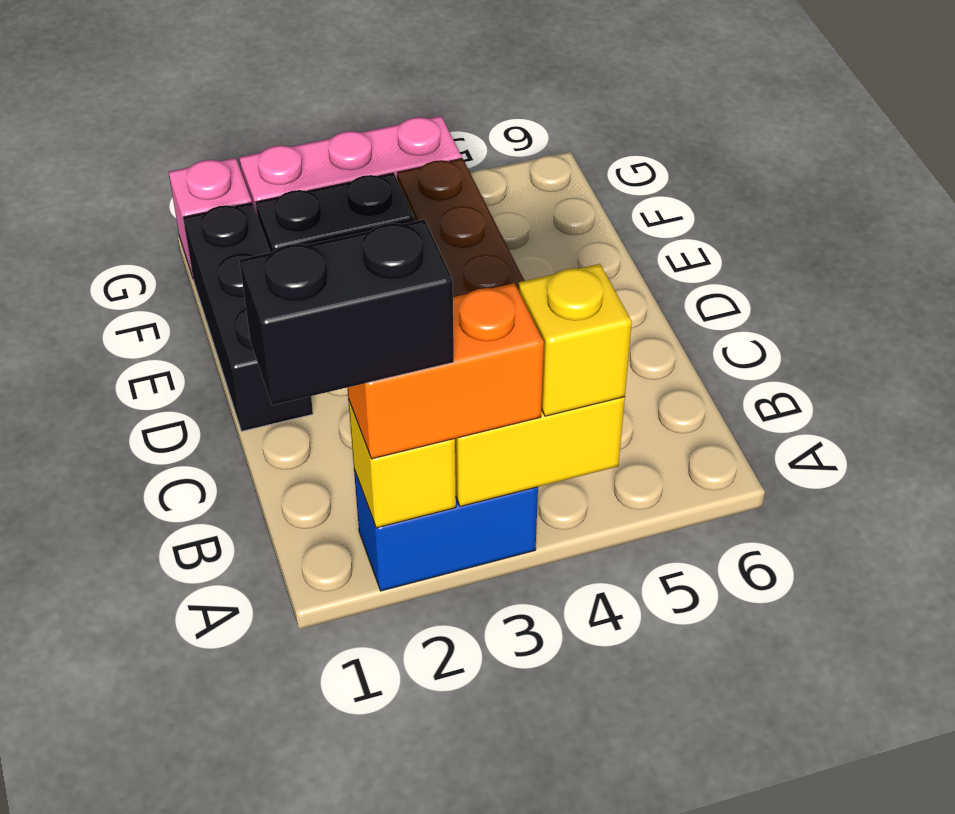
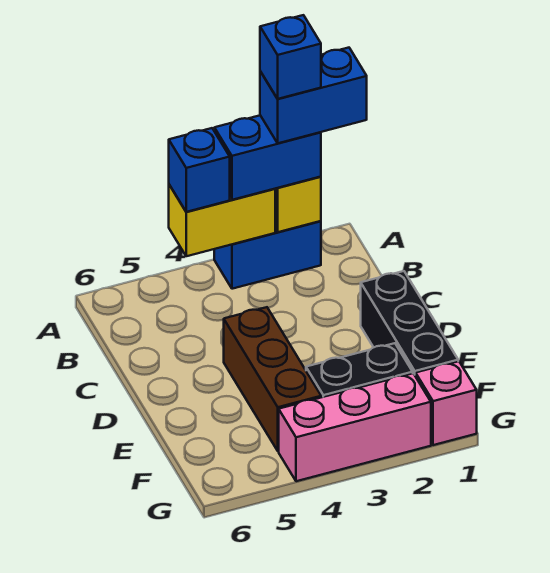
black brick A1:A2 level 4 -> blue brick A1:A2 level 4
orange brick A2:A3 level 3 -> blue brick A2:A3 level 3
none -> blue brick A2 level 5
yellow brick A4 level 3 -> blue brick A4 level 3

